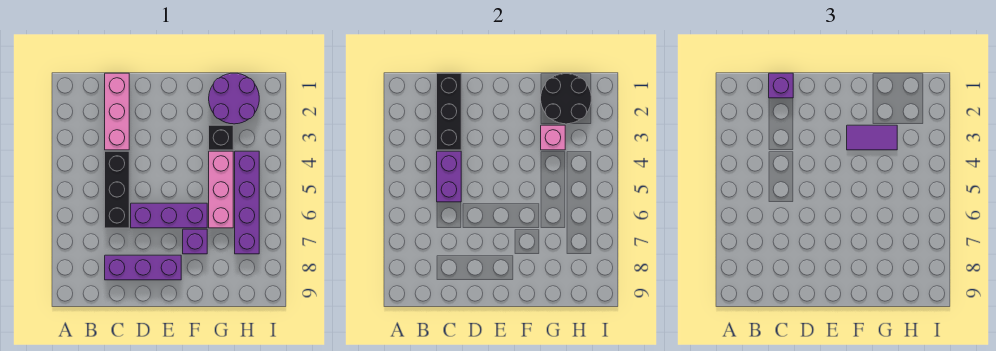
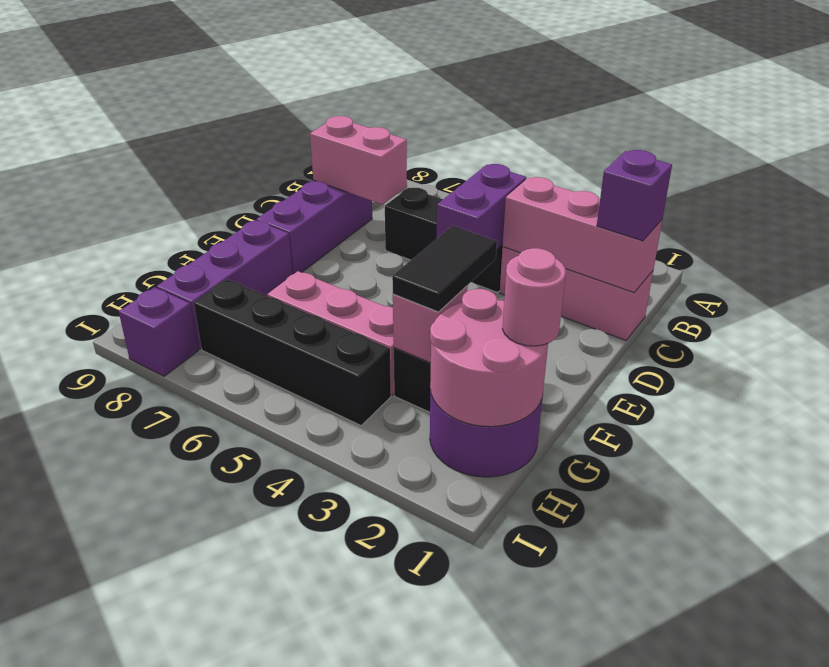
black brick C1:C3 level 2 -> pink brick C1:C3 level 2
purple brick C4:C5 level 2 -> purple brick C4:D4 level 2
none -> pink brick C7:C8 level 2
purple brick D6:F6 level 1 -> purple brick F8:H8 level 1
purple tile F3:G3 level 3 -> black tile F3:G3 level 3
purple brick F7 level 1 -> purple brick I8 level 1
black round brick G1:H2 level 2 -> pink round brick G1:H2 level 2
none -> pink round brick G1 level 3
purple brick H4:H7 level 1 -> black brick H4:H7 level 1

